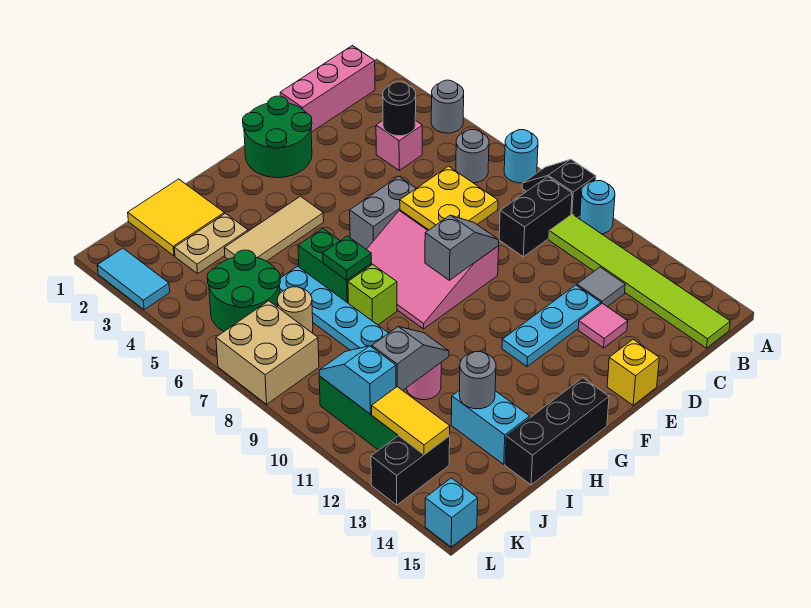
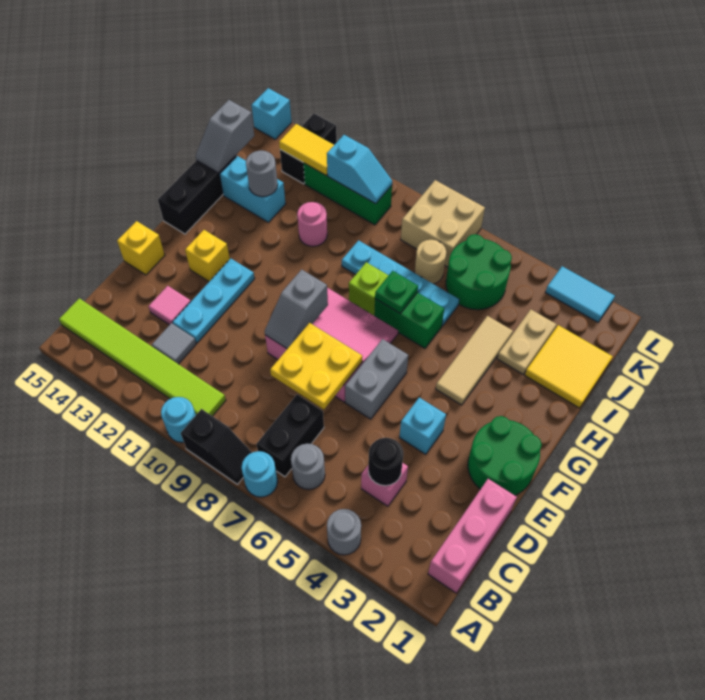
black brick B9:C9 level 1 -> black brick B7:C7 level 1
none -> cyan brick E4 level 1
none -> yellow brick F13 level 1
grey slope I11:J11 level 2 top J -> grey slope I15:J15 level 2 top J

